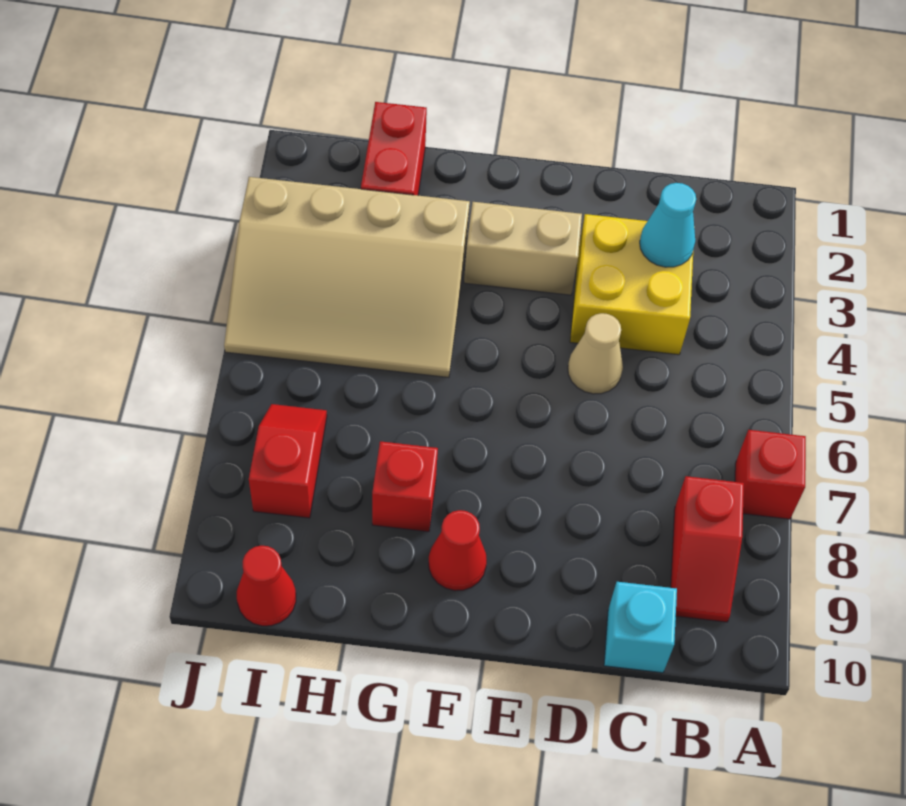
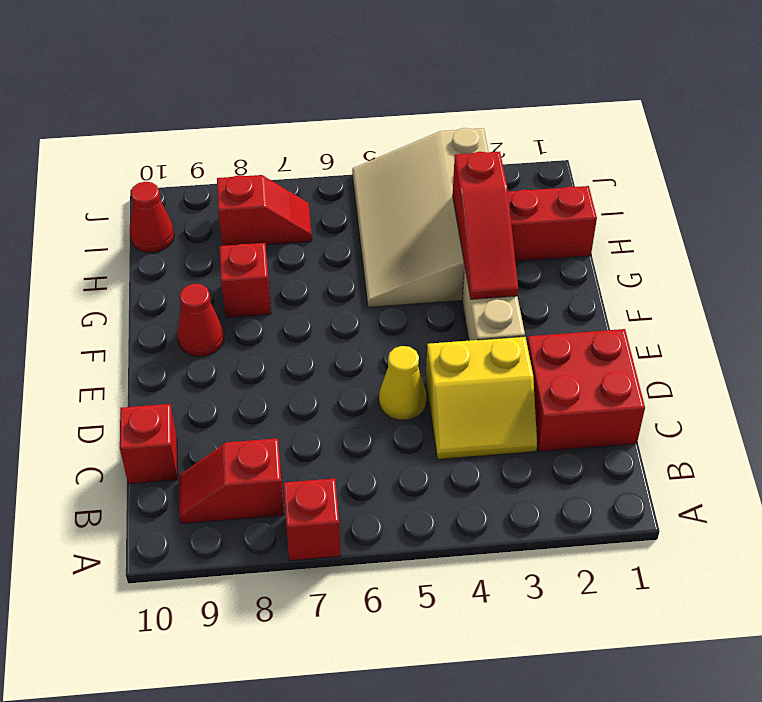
none -> red brick C1:D2 level 1
yellow brick C3:D4 level 1 -> yellow slope C3:D4 level 1 top D
cyan cone C3 level 2 -> none
cyan brick C10 level 1 -> red brick C10 level 1
tan cone D5 level 1 -> yellow cone D5 level 1
none -> red slope F3:H3 level 2 top H

